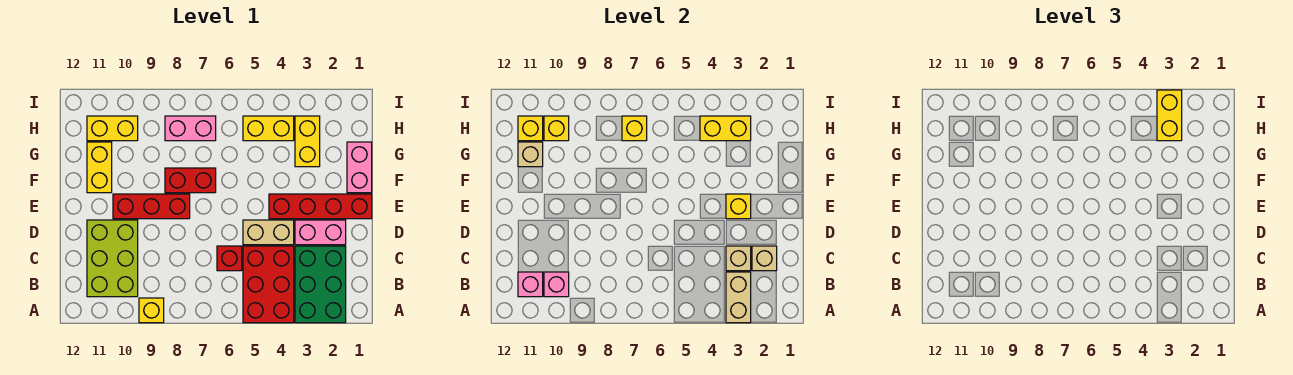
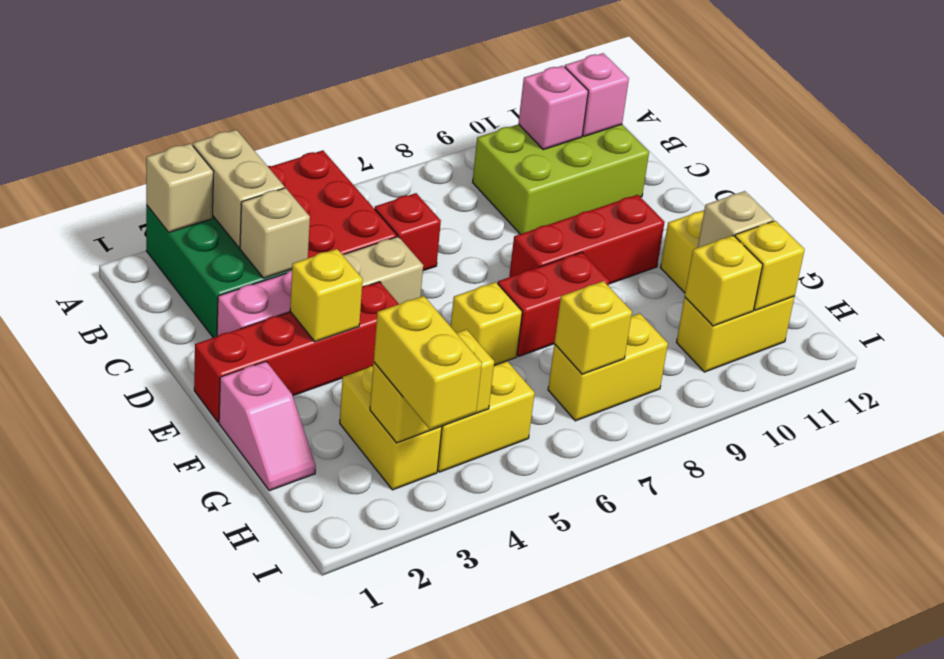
yellow brick A9 level 1 -> yellow brick F6 level 1
lime brick B10:D11 level 1 -> lime brick B9:C11 level 1
tan brick C2 level 2 -> tan brick A2 level 2
pink brick F1:G1 level 1 -> pink slope F1:G1 level 1 top F
pink brick H7:H8 level 1 -> yellow brick H7:H8 level 1

